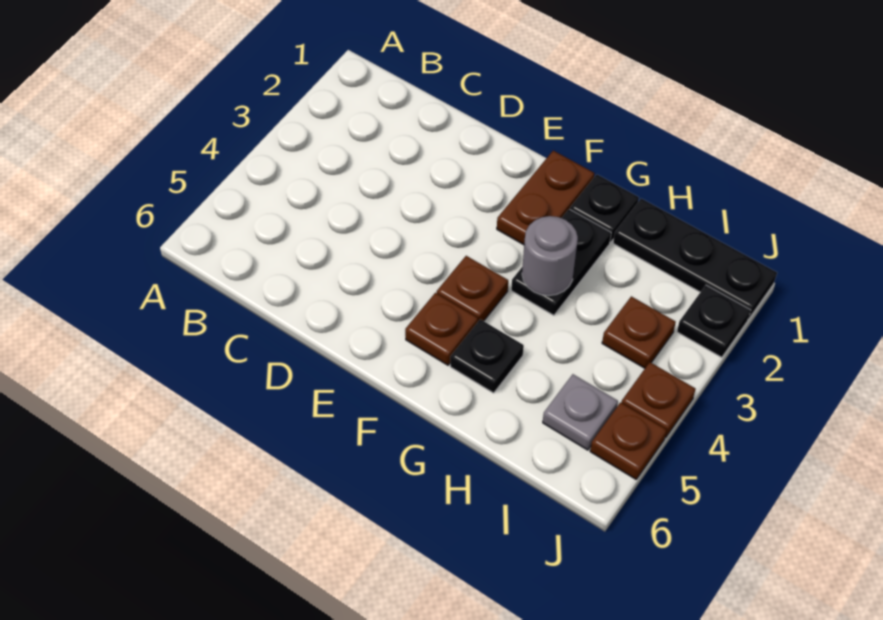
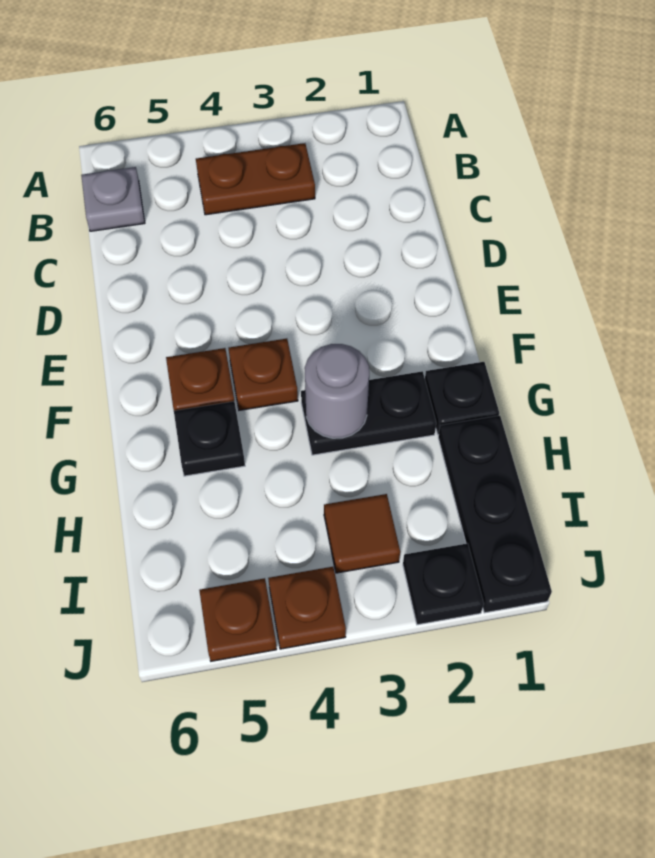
brown plate F1:F2 level 1 -> brown plate B3:B4 level 1
brown plate I3 level 1 -> brown tile I3 level 1
grey plate I5 level 1 -> grey plate B6 level 1

